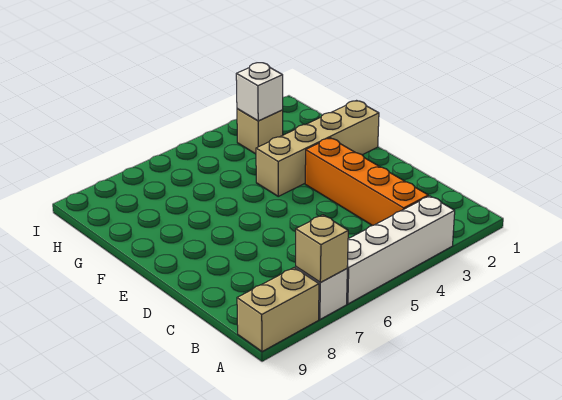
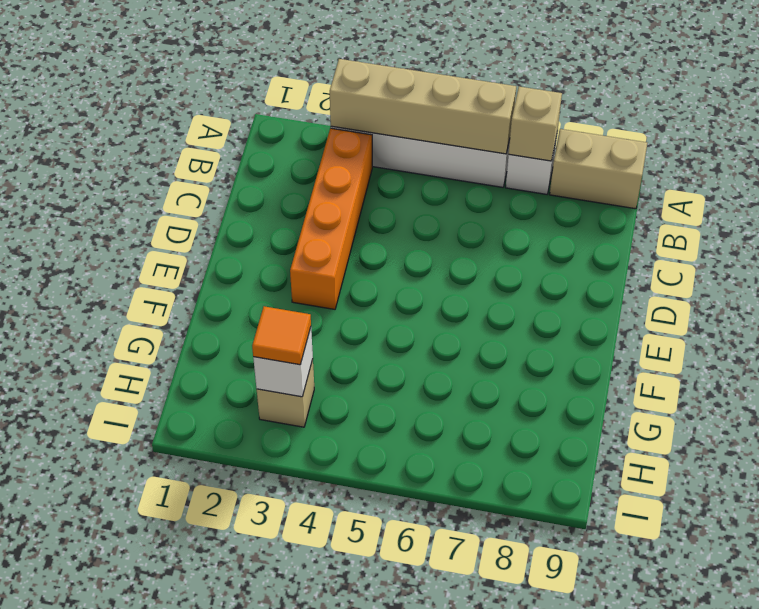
tan brick F1:F4 level 1 -> tan brick A3:A6 level 2
none -> orange tile H3 level 3

